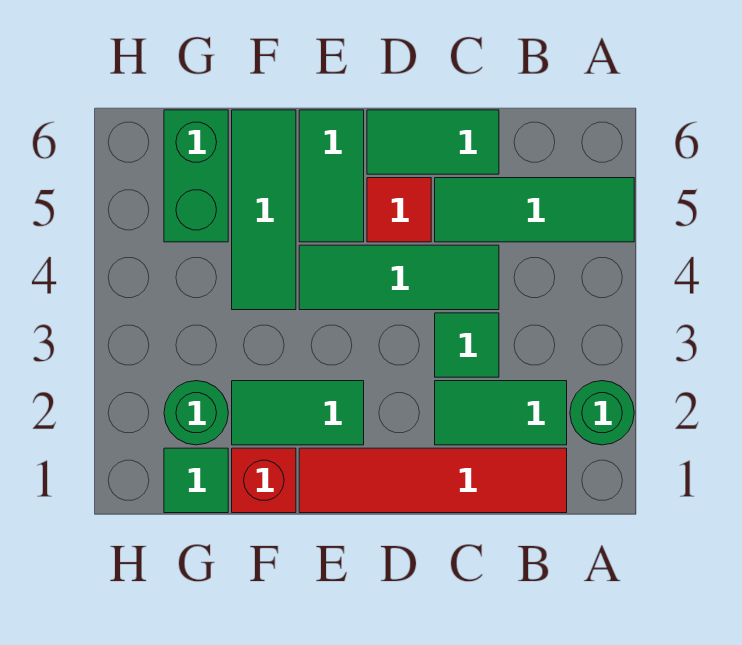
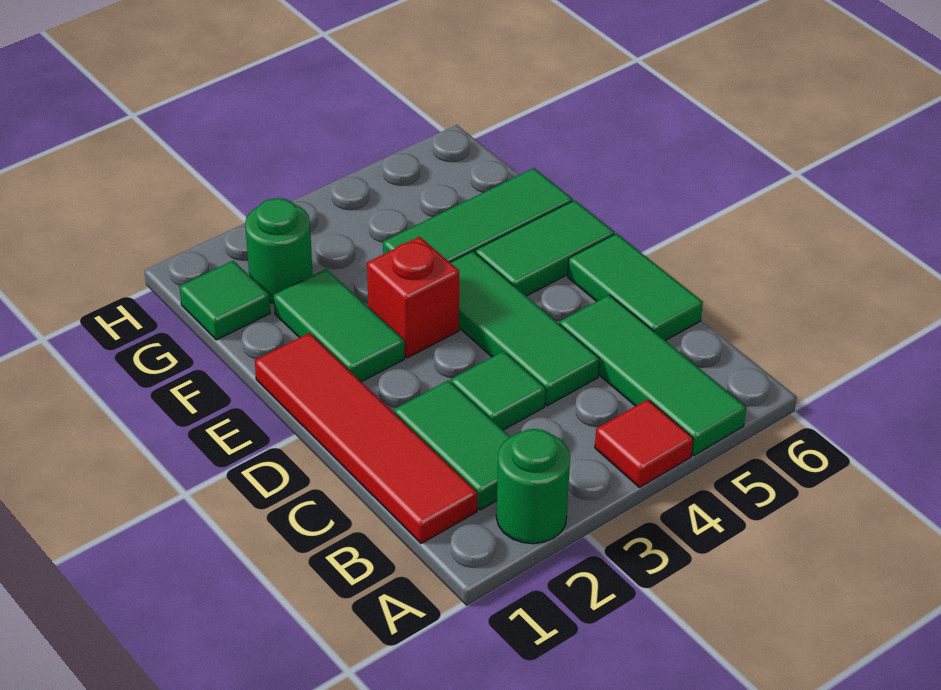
red tile D5 level 1 -> red tile A4 level 1
red brick F1 level 1 -> red brick E3 level 1
green brick G5:G6 level 1 -> none

